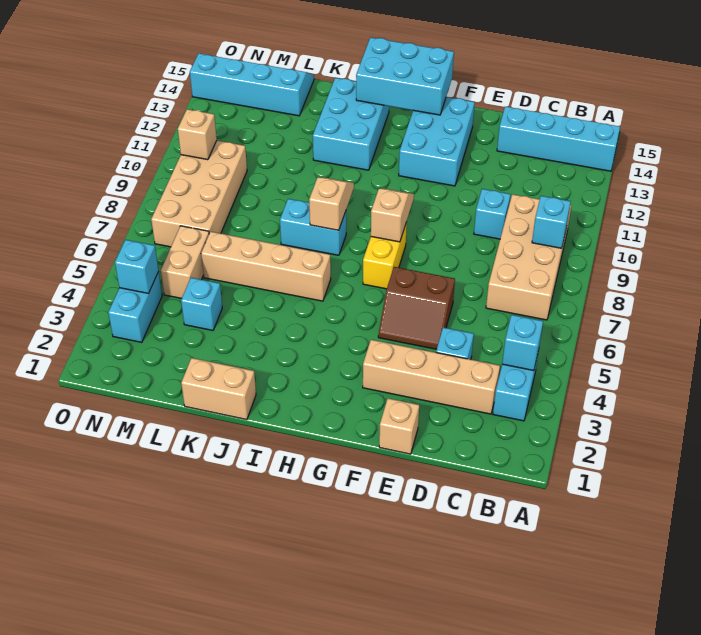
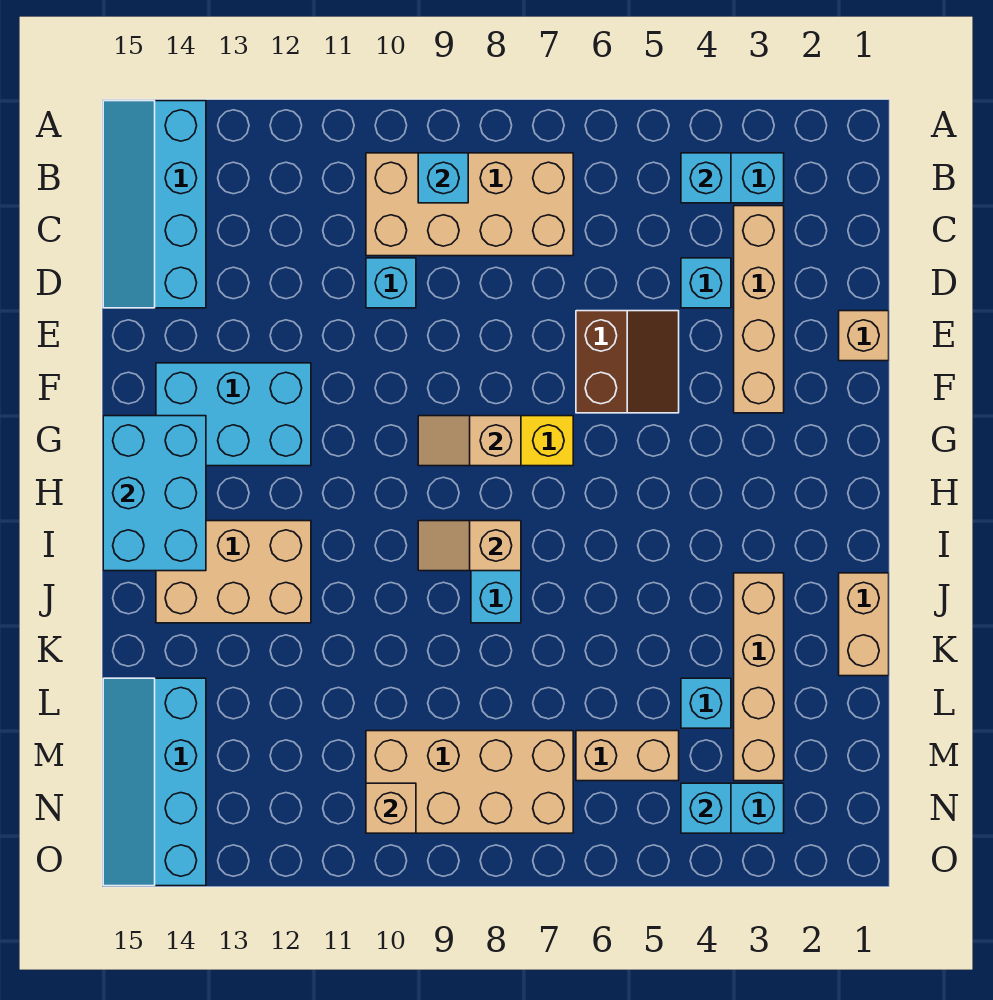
tan brick I6:L6 level 1 -> tan brick J3:M3 level 1
cyan brick I12:J14 level 1 -> tan brick I12:J14 level 1

